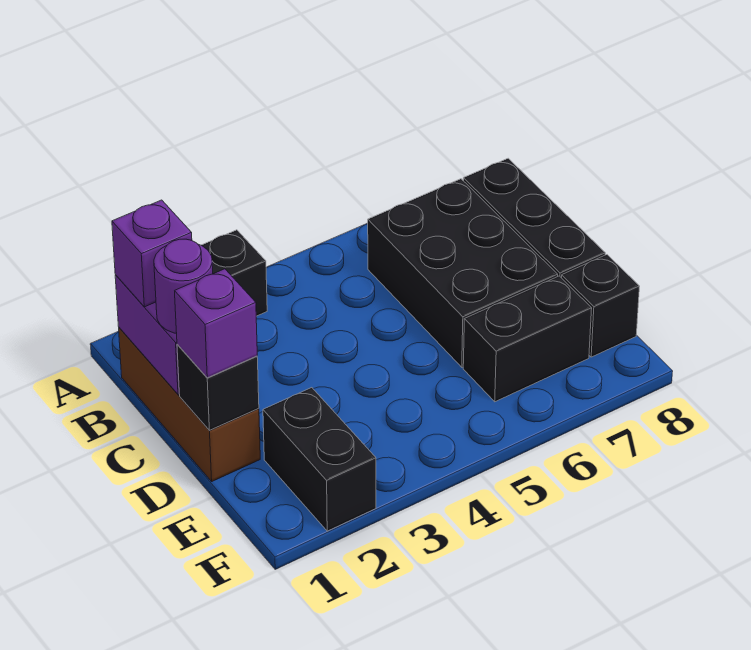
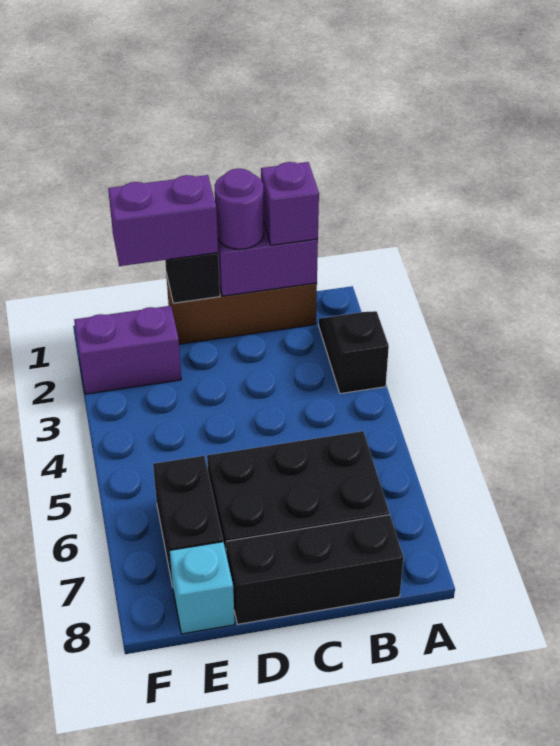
purple brick D1 level 3 -> purple brick D1:E1 level 3
black brick E2:F2 level 1 -> purple brick E2:F2 level 1
black brick E8 level 1 -> cyan brick E8 level 1

